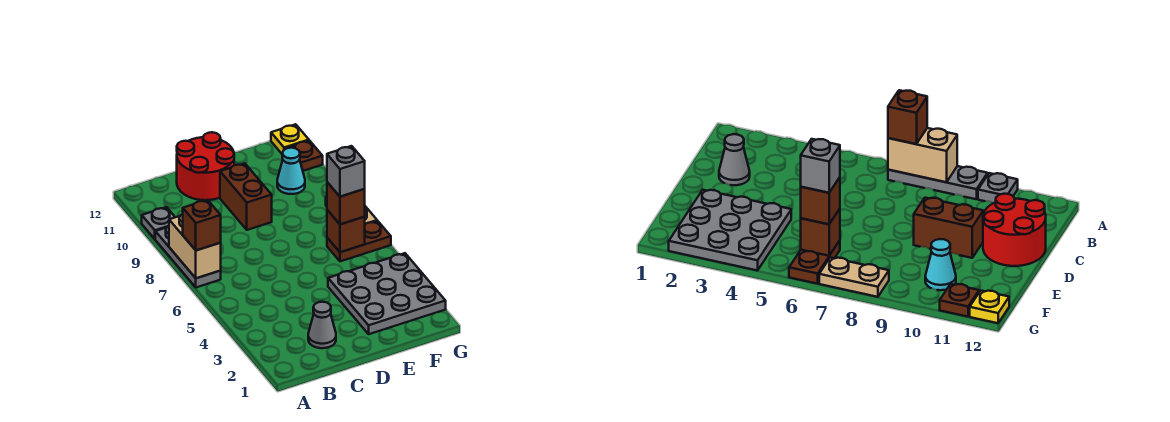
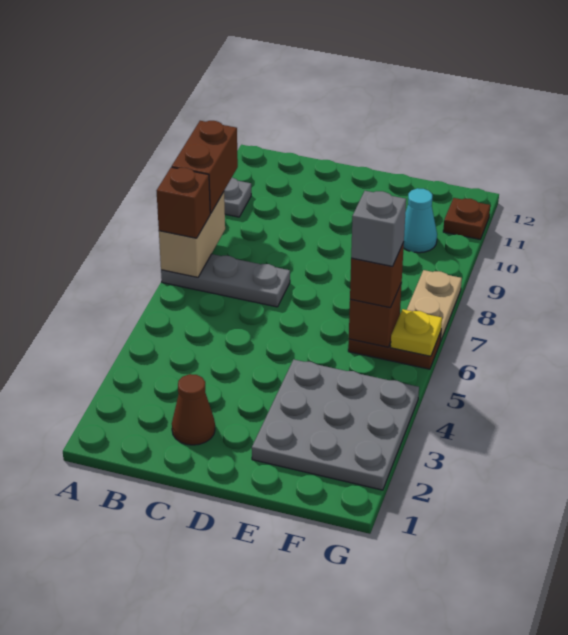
grey plate A7:A9 level 1 -> grey plate A7:C7 level 1
grey cone C2 level 1 -> brown cone C2 level 1
red round brick C11:D12 level 1 -> none
brown brick D9:D10 level 1 -> brown brick A8:A9 level 3
yellow plate G12 level 1 -> yellow plate G6 level 2

